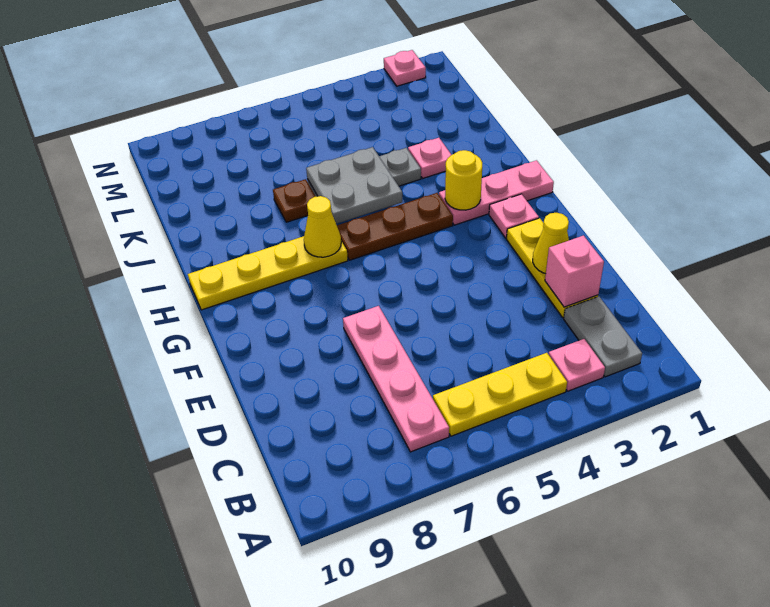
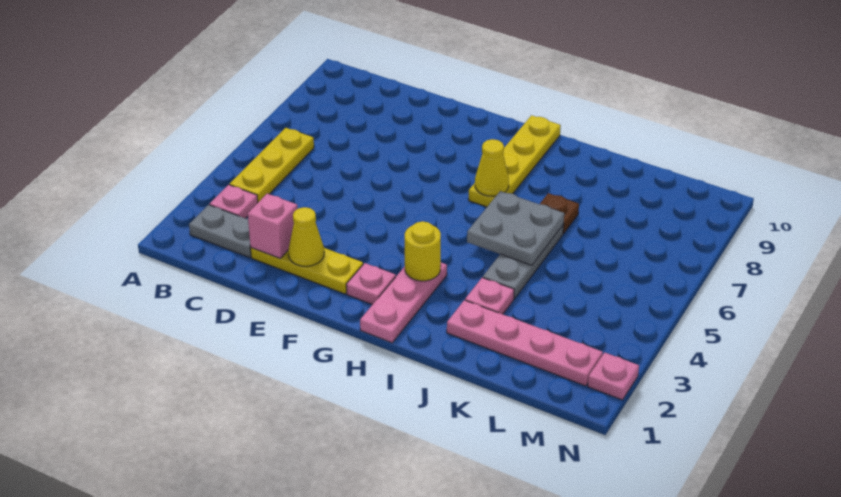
pink plate B7:E7 level 1 -> pink plate J2:M2 level 1
brown plate H4:H6 level 1 -> none

